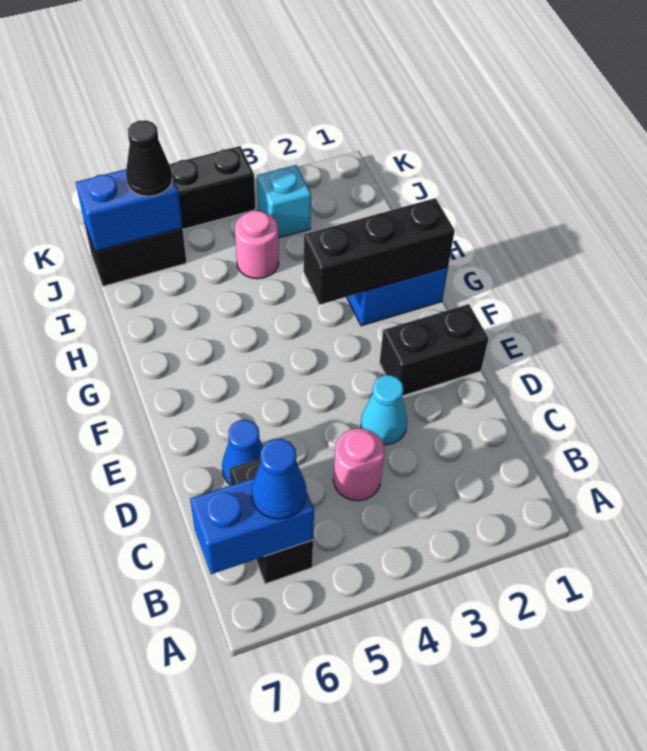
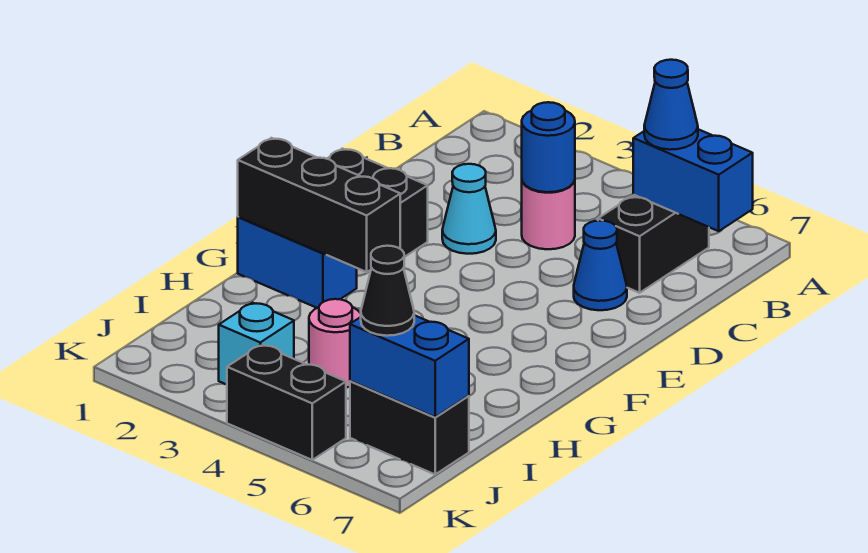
none -> blue round brick C4 level 2

